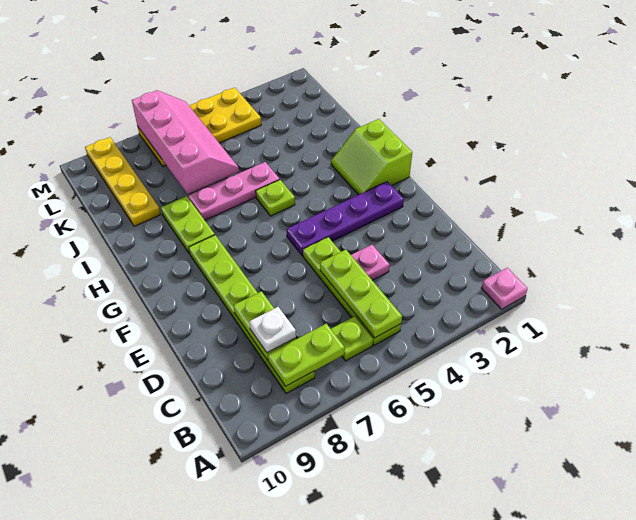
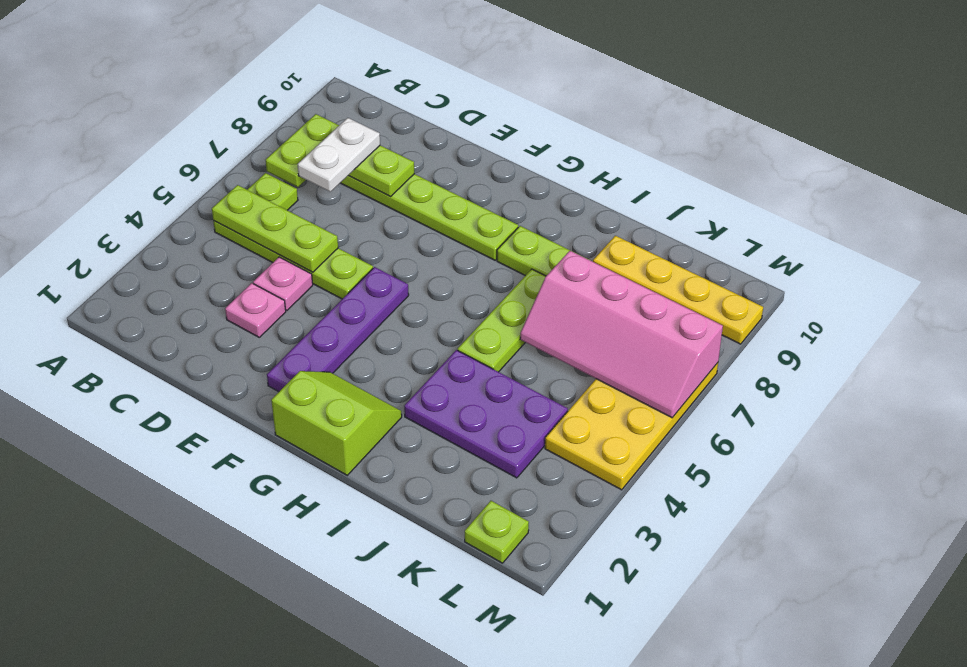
pink plate A1 level 1 -> pink plate D3 level 1
white plate C8 level 3 -> white plate C7:C8 level 3
lime plate H5 level 1 -> lime plate L1 level 1
none -> purple plate I3:K4 level 1
pink plate I5:I7 level 1 -> lime plate I5:I7 level 1

